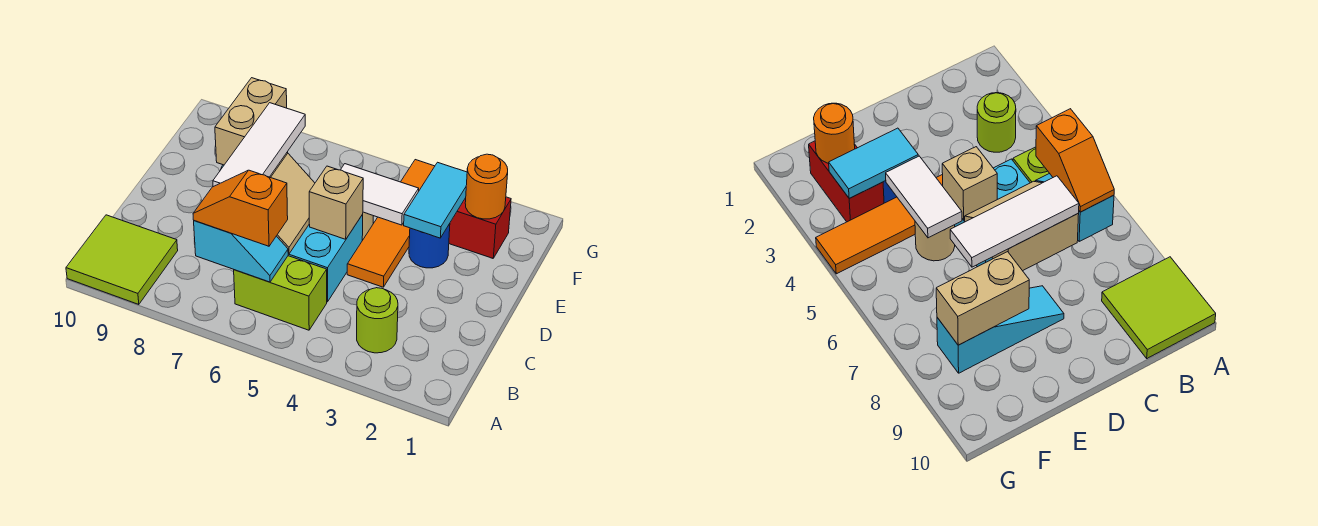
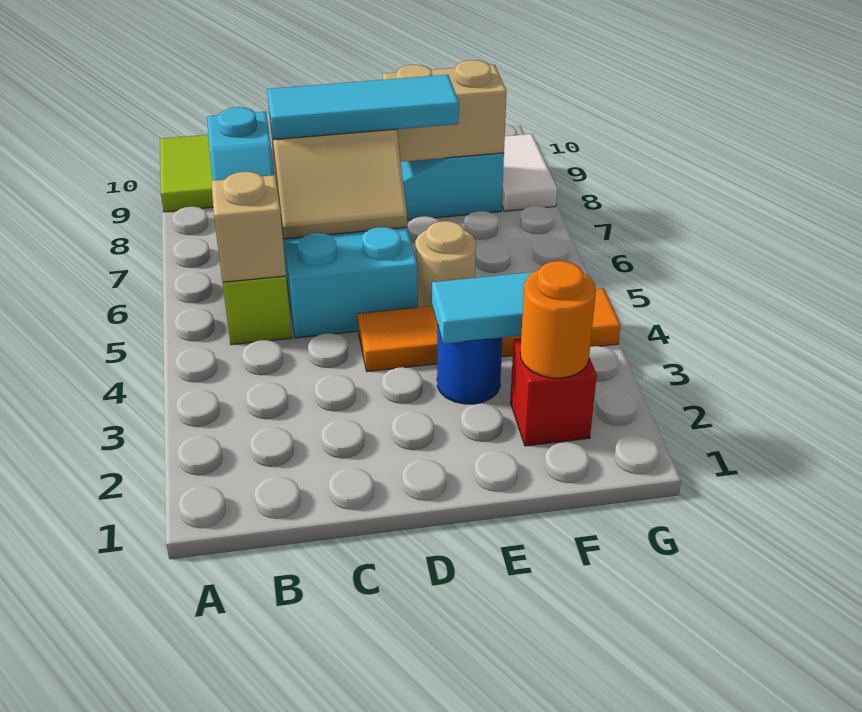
lime round brick B3 level 1 -> none
orange slope B6:B7 level 3 top 6 -> none
white tile C7:E7 level 3 -> cyan tile C7:E7 level 3
tan brick D5 level 2 -> tan brick B5 level 2
white tile E4:E5 level 2 -> white tile G8:G9 level 1
red brick F2:F3 level 1 -> red brick F2 level 1

